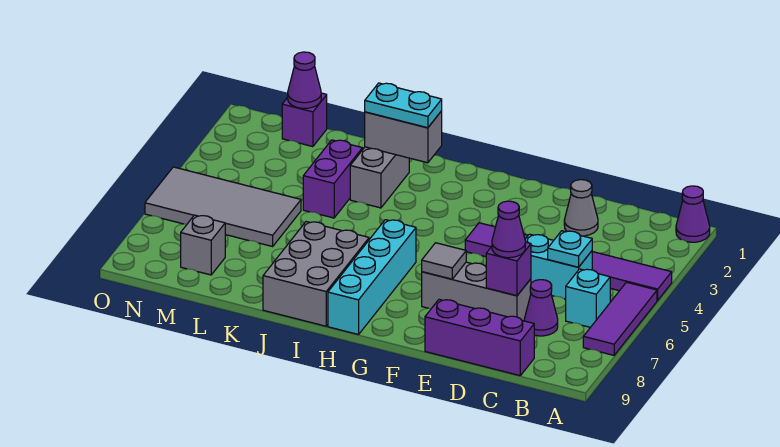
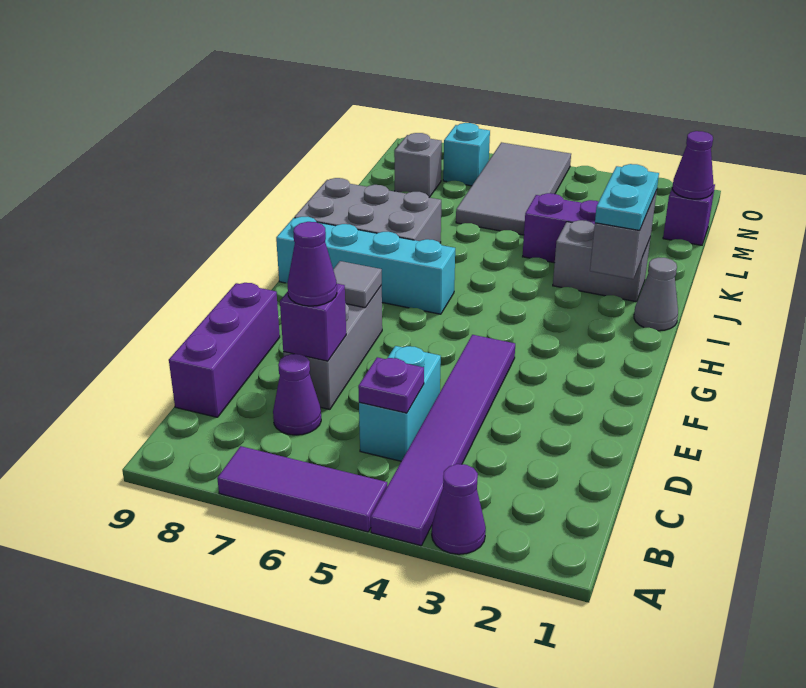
purple cone A1 level 1 -> purple cone A3 level 1
cyan brick B6 level 1 -> cyan brick N7 level 1
cyan plate C5 level 2 -> purple plate C5 level 2
grey cone D2 level 1 -> grey cone I1 level 1

